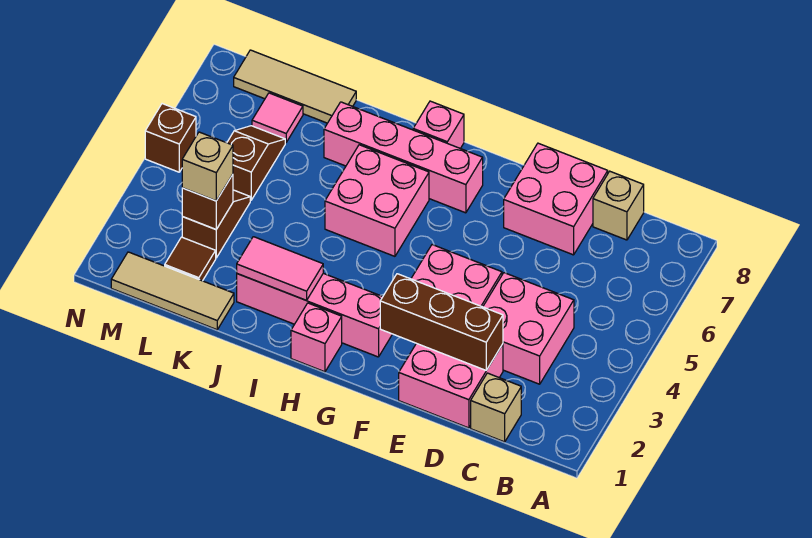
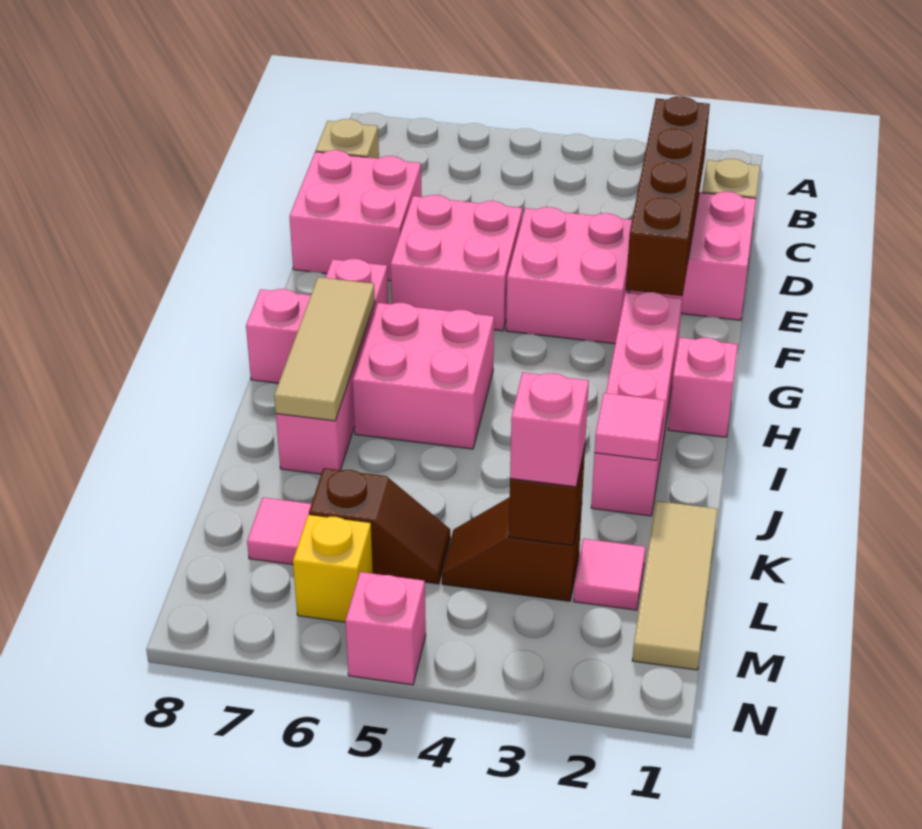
pink brick C3:D4 level 1 -> pink brick E5:F6 level 1
brown brick D2:F2 level 2 -> brown brick C2:F2 level 2
pink tile I2:J2 level 2 -> pink tile J2 level 2
tan tile K8:M8 level 1 -> tan tile H7:J7 level 2
brown tile L2 level 1 -> pink tile L2 level 1
tan brick L3 level 3 -> pink brick L3 level 3
brown slope L5:L6 level 1 top 5 -> brown slope L5:L6 level 1 top 6
none -> yellow brick M6 level 1
brown brick N5 level 1 -> pink brick N5 level 1

